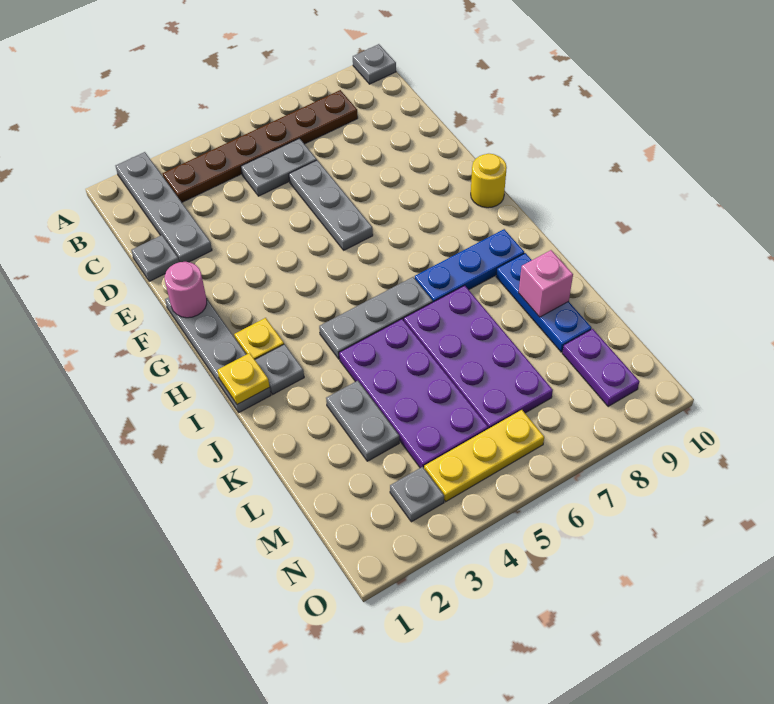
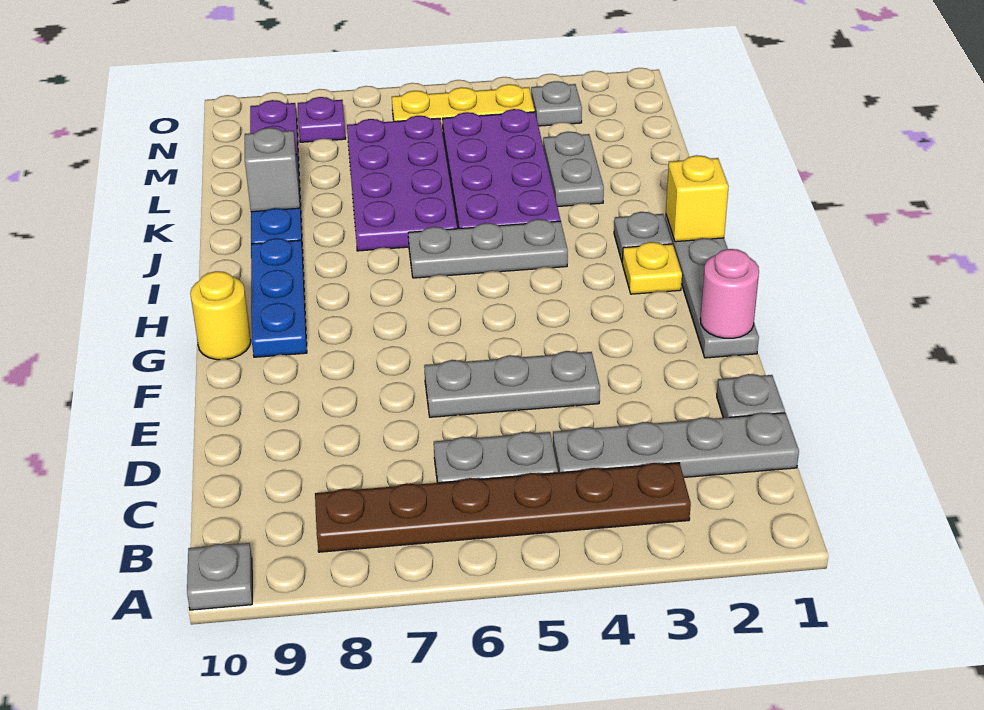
grey plate A2:D2 level 1 -> grey plate C1:C4 level 1
grey plate D6:F6 level 1 -> grey plate E4:E6 level 1
yellow plate I1 level 2 -> yellow brick I1 level 2
blue plate I7:I9 level 1 -> blue plate G9:I9 level 1
pink brick K9 level 2 -> grey brick K9 level 2
none -> purple plate N8 level 1

